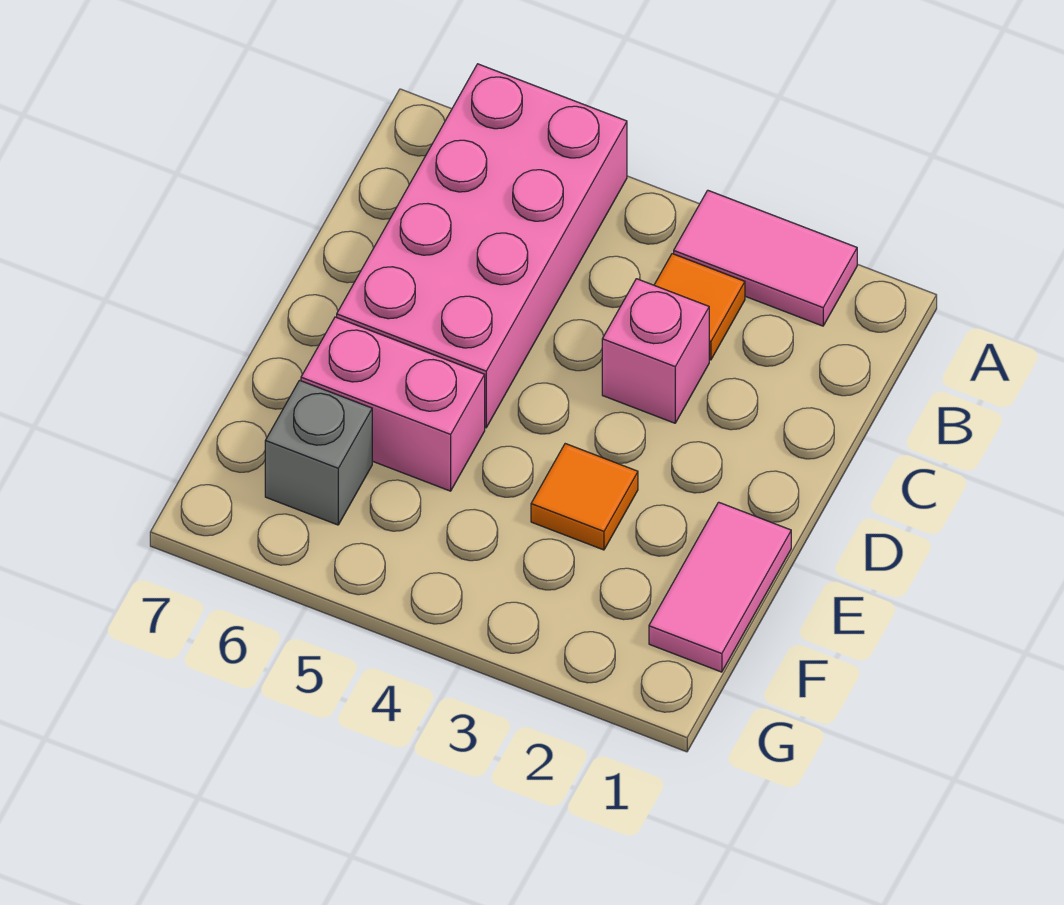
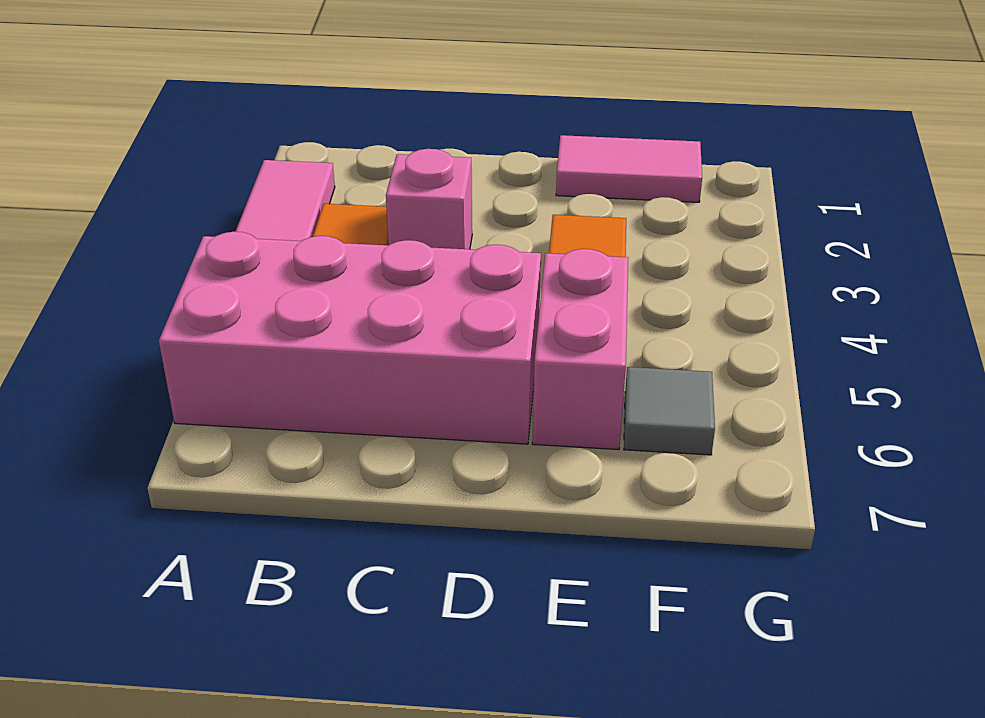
grey brick F6 level 1 -> grey tile F6 level 1

